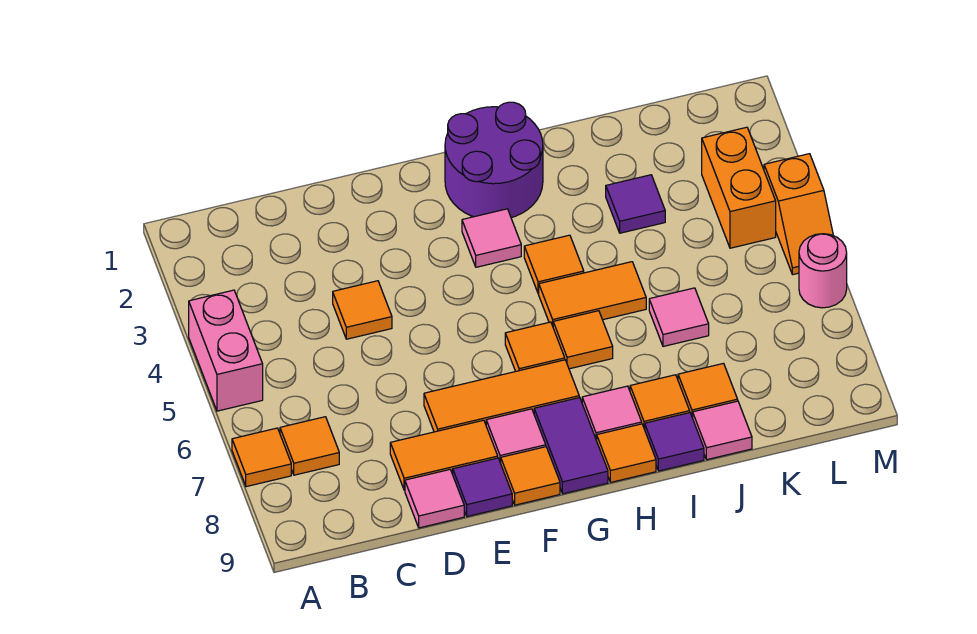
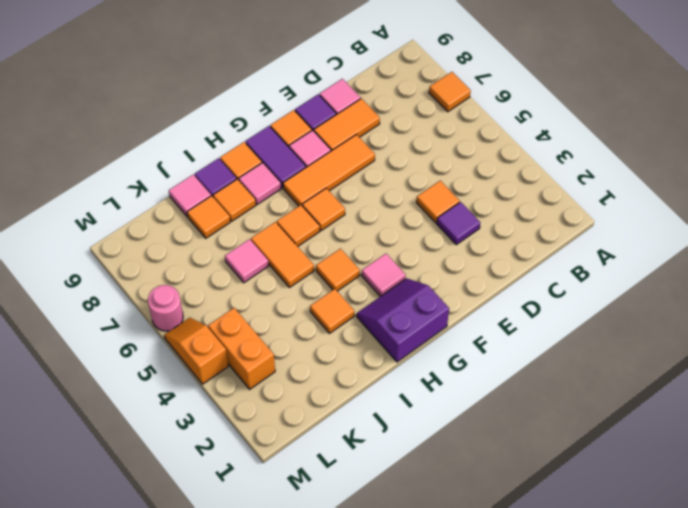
pink brick A4:A5 level 1 -> none
orange tile B7 level 1 -> orange tile I3 level 1
purple round brick G1:H2 level 1 -> purple slope G1:H2 level 1 top 1
orange tile H5:I5 level 1 -> orange tile I5:I6 level 1
purple tile J3 level 1 -> purple tile D3 level 1

